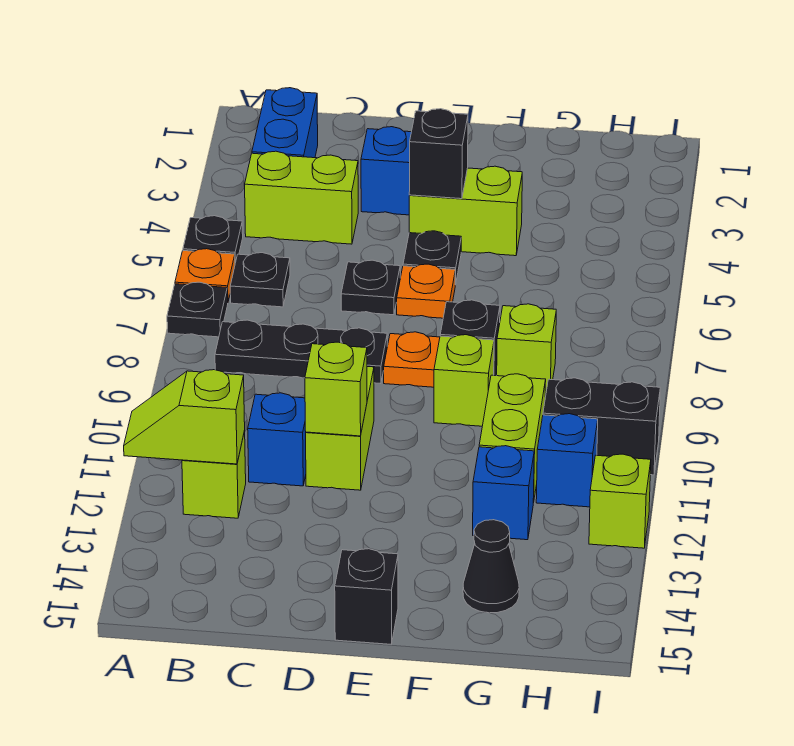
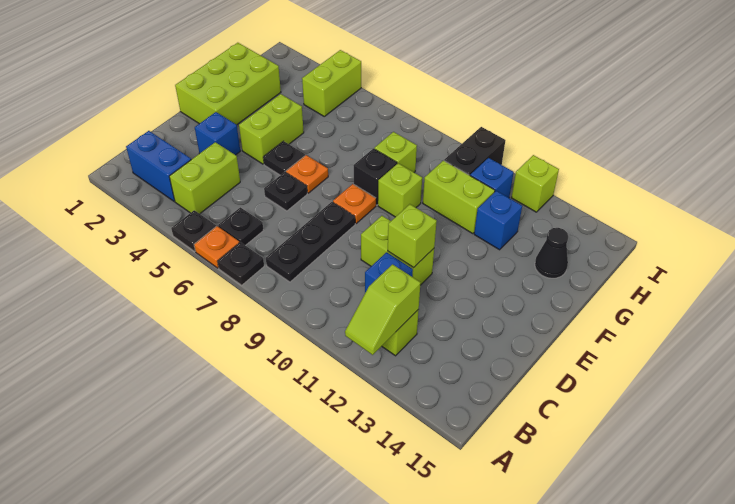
none -> lime brick E1:G2 level 1
black brick E4 level 2 -> none
black brick E15 level 1 -> none
none -> lime brick H4:I4 level 1

